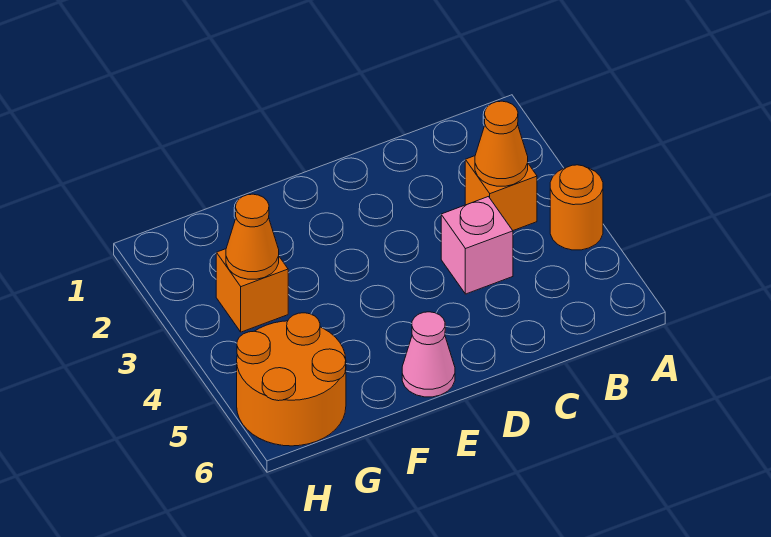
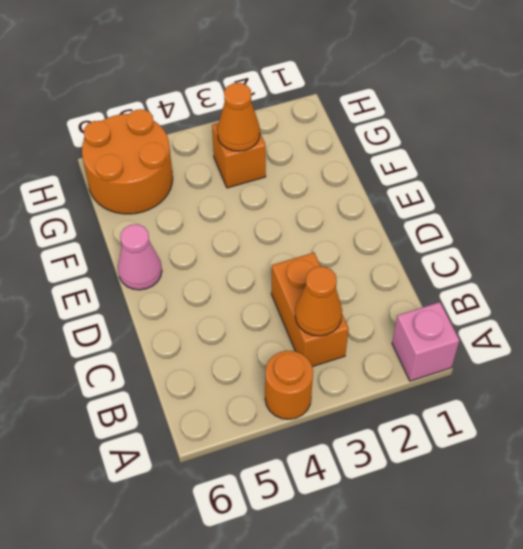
orange brick B3 level 1 -> orange brick B3:C3 level 1
pink brick C4 level 1 -> pink brick A1 level 1

